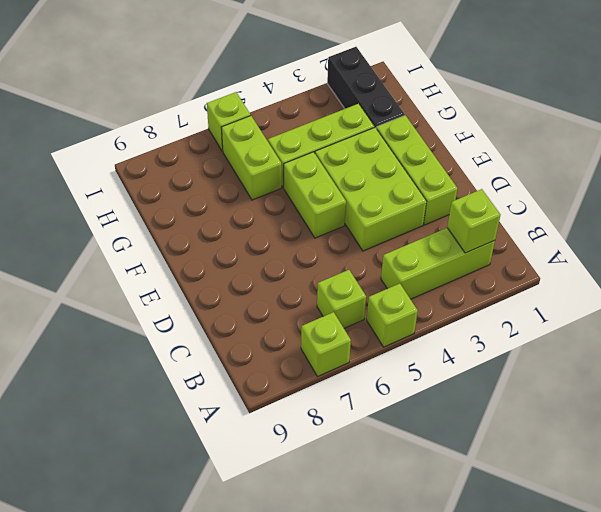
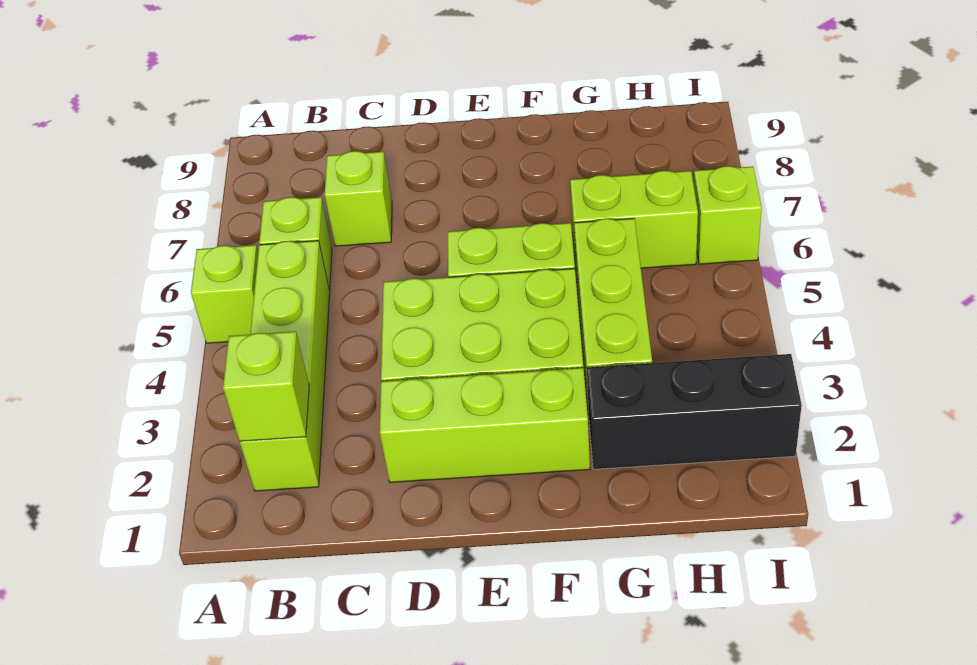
lime brick A7 level 1 -> lime brick C7 level 1
lime brick B2:B4 level 1 -> lime brick B2:B5 level 1

